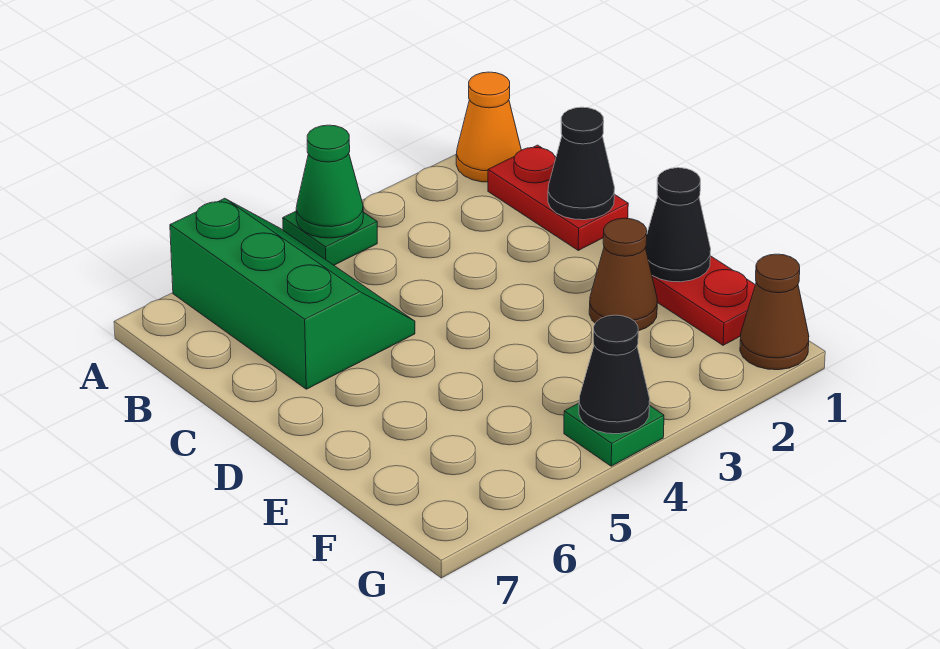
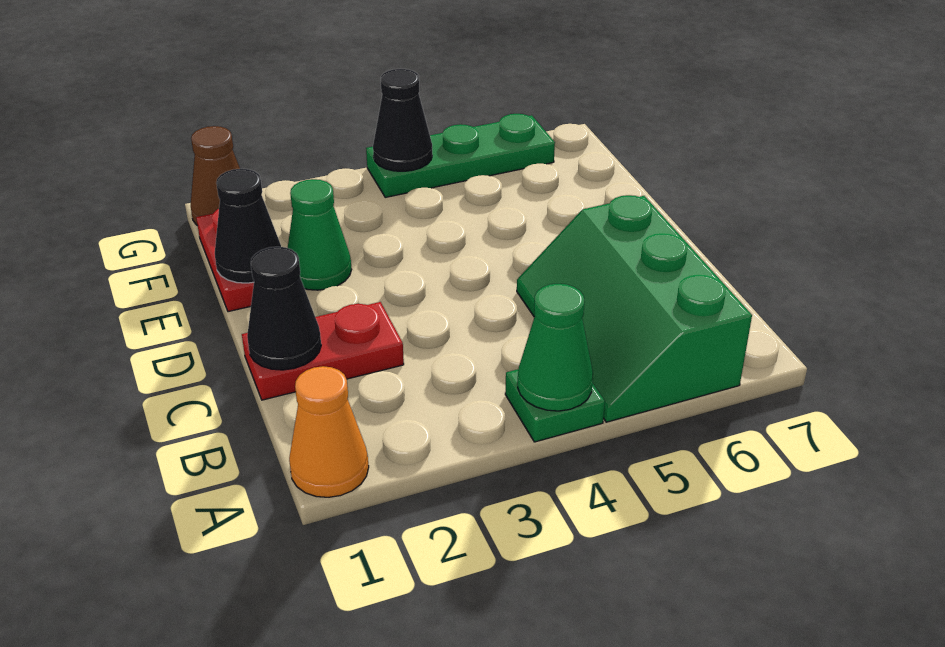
red plate B1:C1 level 1 -> red plate C1:C2 level 1
brown cone E2 level 1 -> green cone E2 level 1
green plate G4 level 1 -> green plate G4:G6 level 1

